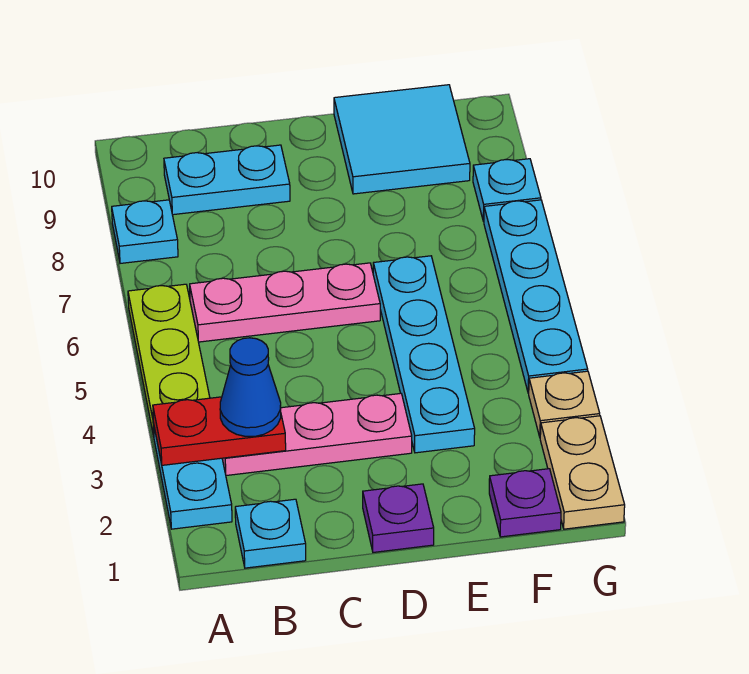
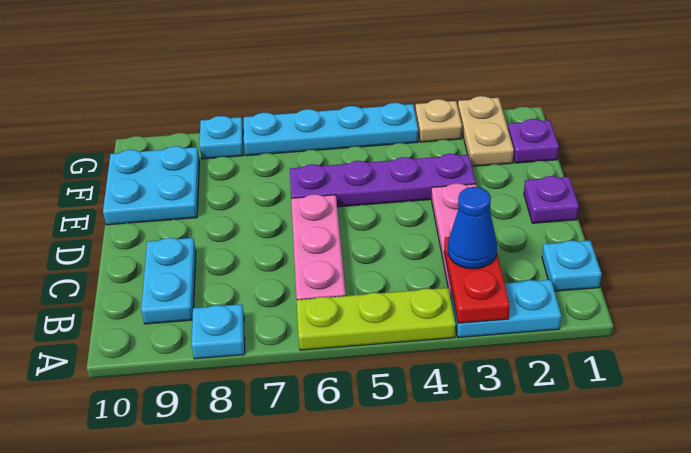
cyan plate E3:E6 level 1 -> purple plate E3:E6 level 1
cyan tile E9:F10 level 1 -> cyan plate E9:F10 level 1
tan plate G1:G2 level 1 -> tan plate F2:G2 level 1

